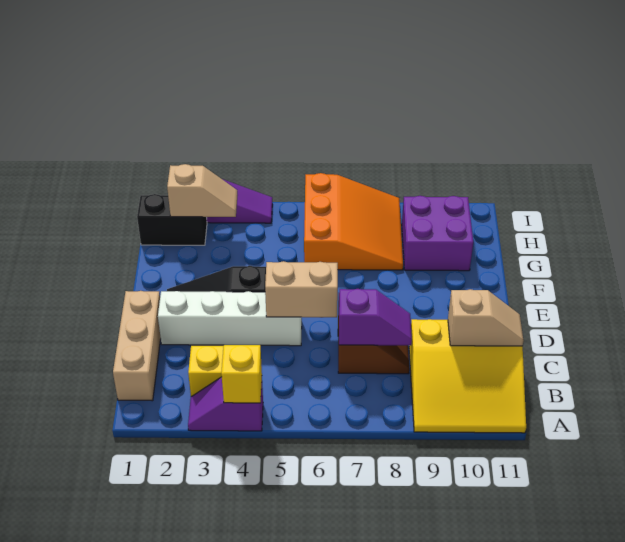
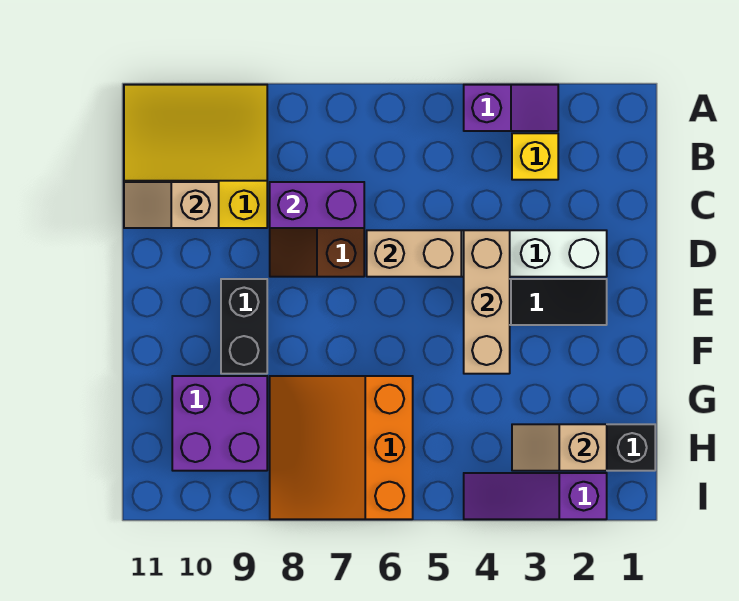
yellow brick A4 level 2 -> none
tan brick B1:D1 level 1 -> tan brick D4:F4 level 2
purple slope C7:C8 level 2 top 7 -> purple brick C7:C8 level 2
none -> black brick E9:F9 level 1

